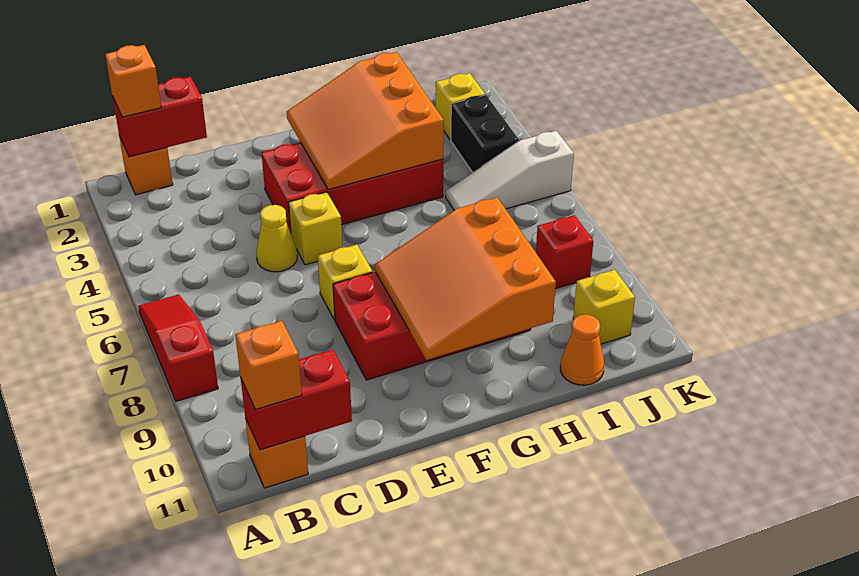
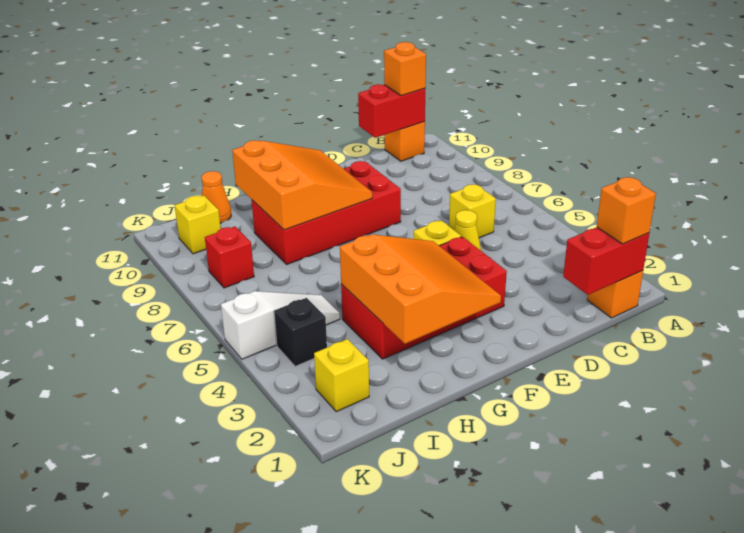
red slope A6:A8 level 1 top 8 -> none
yellow brick E7 level 1 -> yellow brick C6 level 1
black brick J3:J4 level 1 -> black brick J4 level 1

